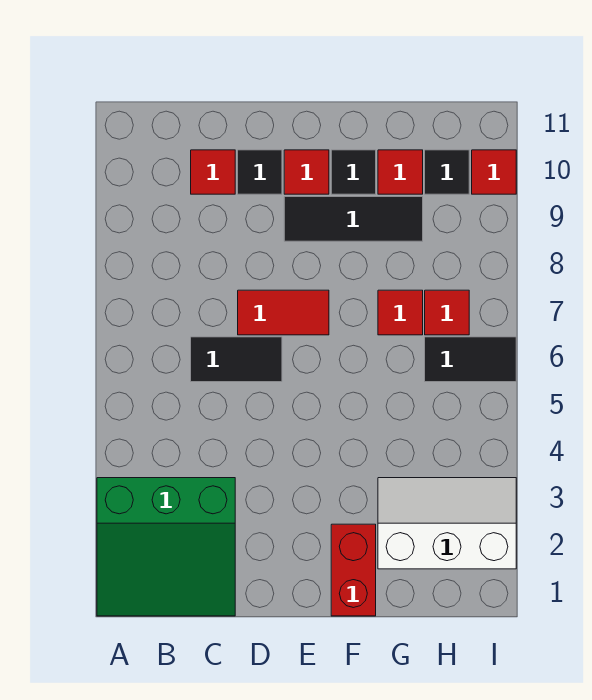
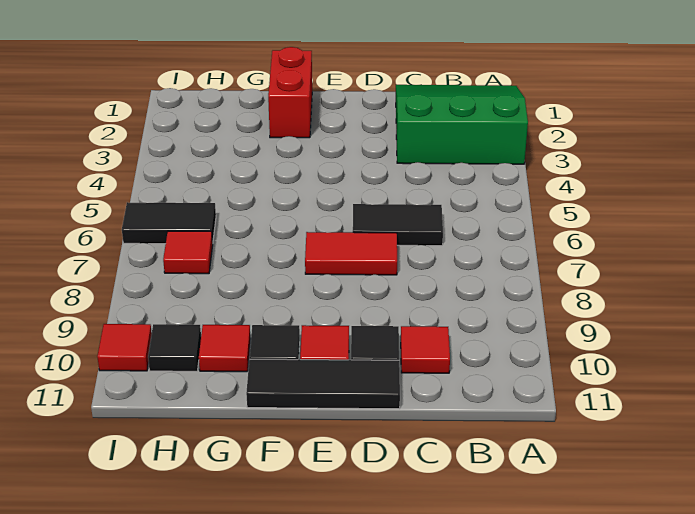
black tile E9:G9 level 1 -> black tile D11:F11 level 1
white slope G2:I3 level 1 top 2 -> none
red tile G7 level 1 -> none

